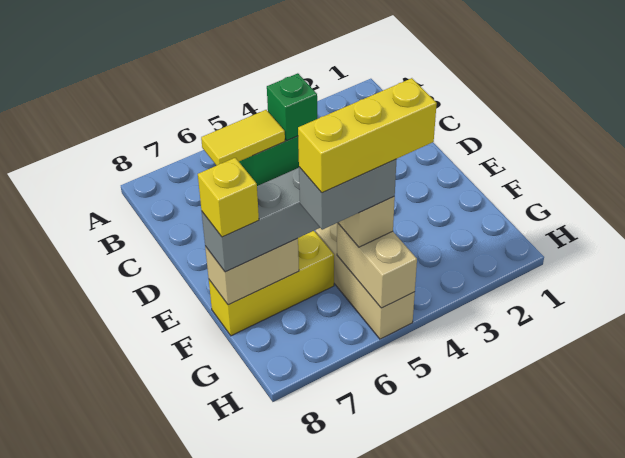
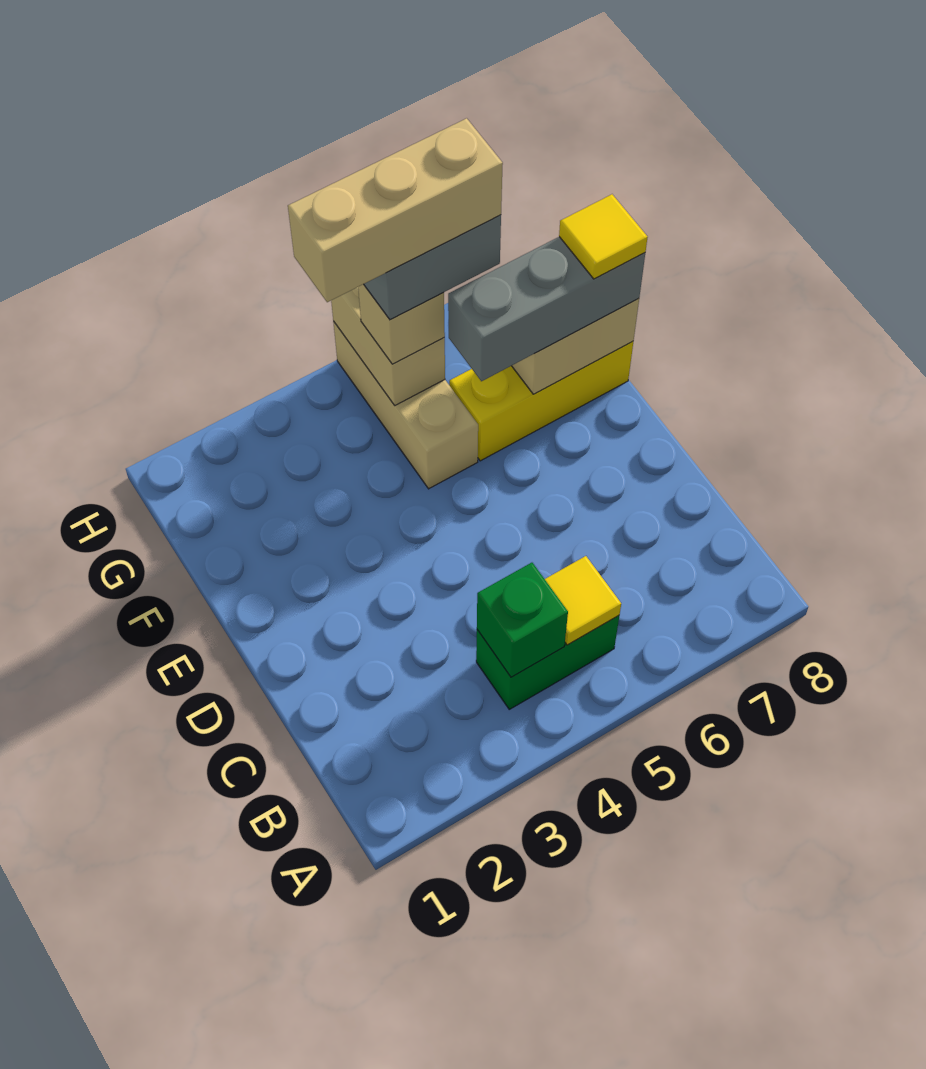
yellow tile B5:B6 level 2 -> yellow tile B5 level 2
yellow brick F8 level 4 -> yellow tile F8 level 4
yellow brick G4:G6 level 5 -> tan brick G4:G6 level 5

